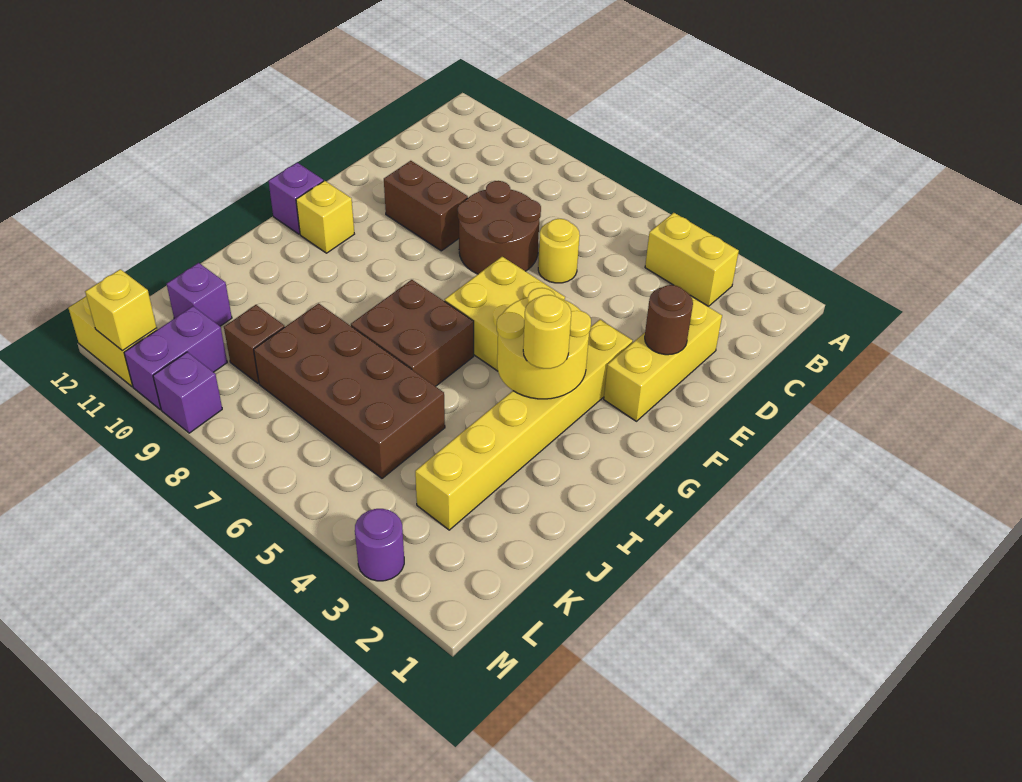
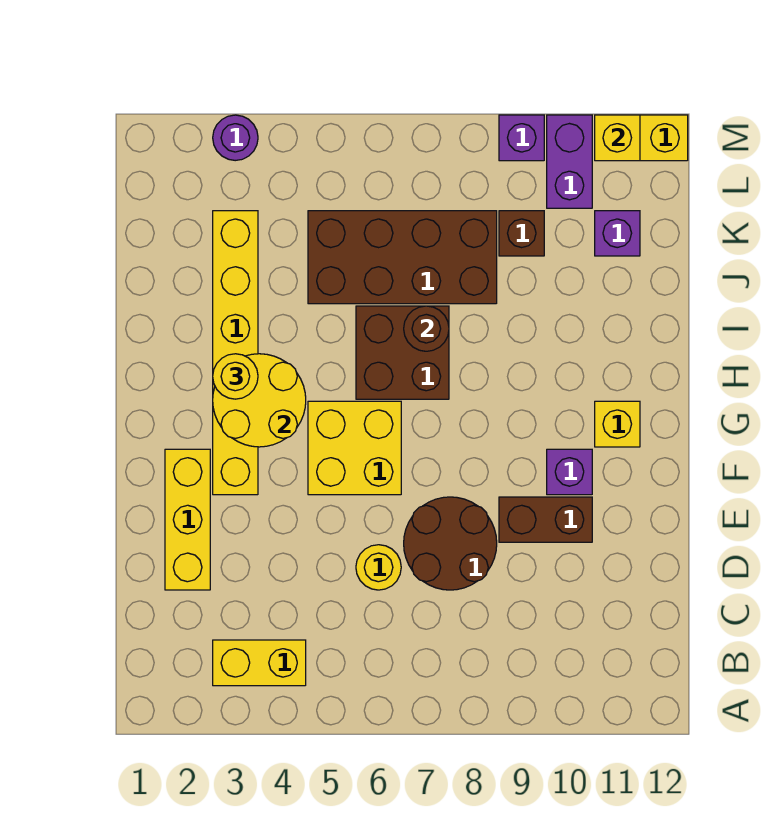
brown round brick E2 level 2 -> brown round brick I7 level 2
purple brick G12 level 1 -> purple brick F10 level 1

